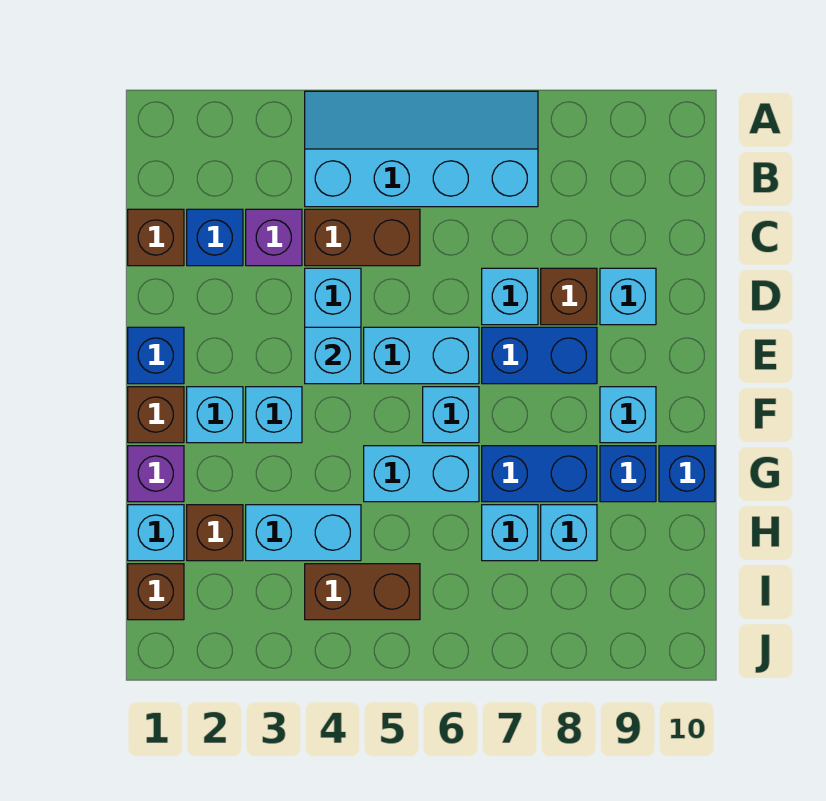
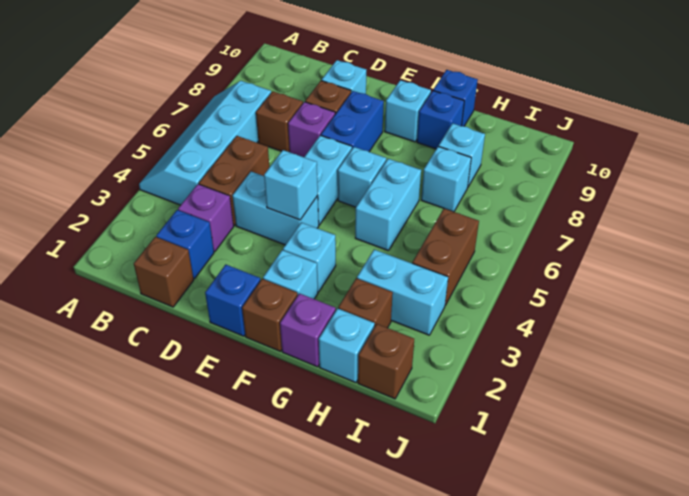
none -> brown brick C7 level 1
cyan brick D7 level 1 -> purple brick D7 level 1
blue brick G7:G8 level 1 -> none
cyan brick H3:H4 level 1 -> cyan brick H3:I3 level 1

